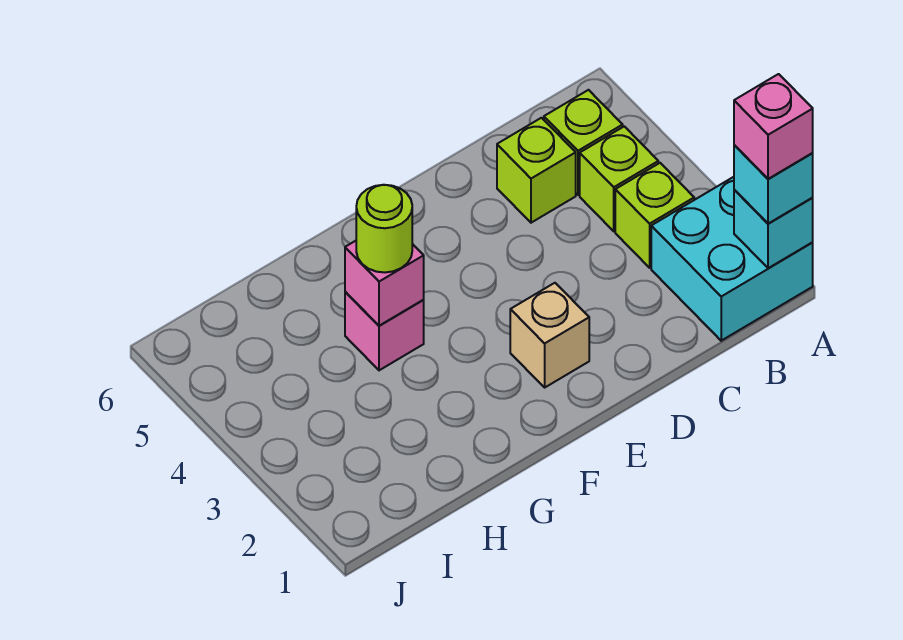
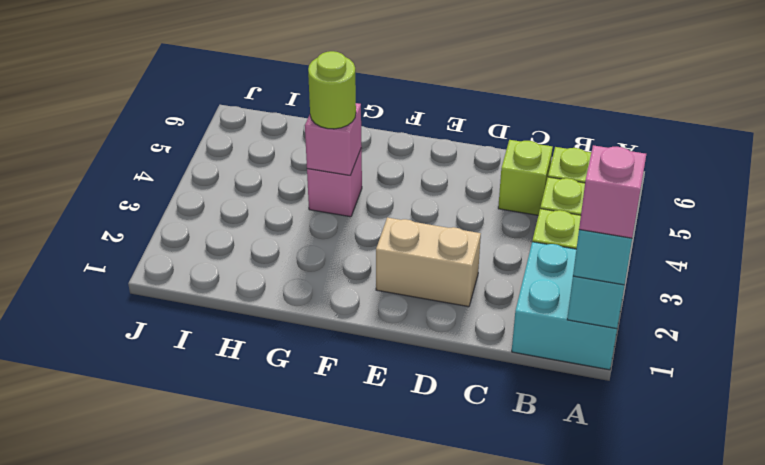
tan brick E2 level 1 -> tan brick D2:E2 level 1

